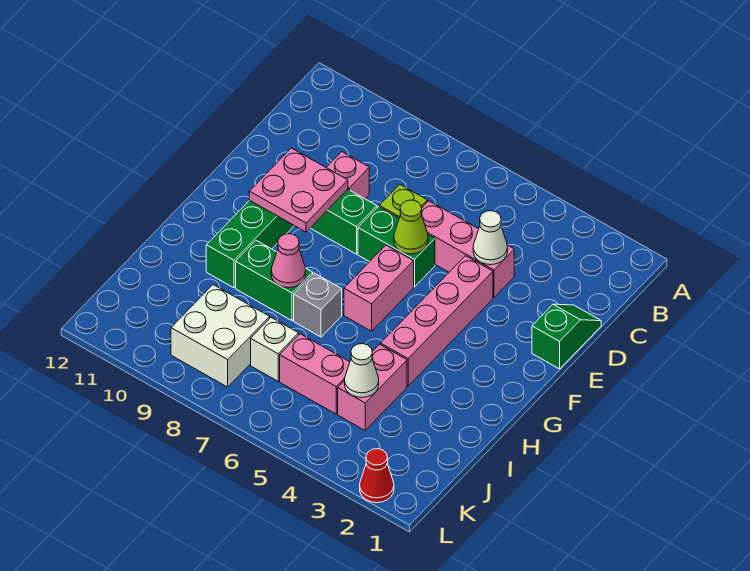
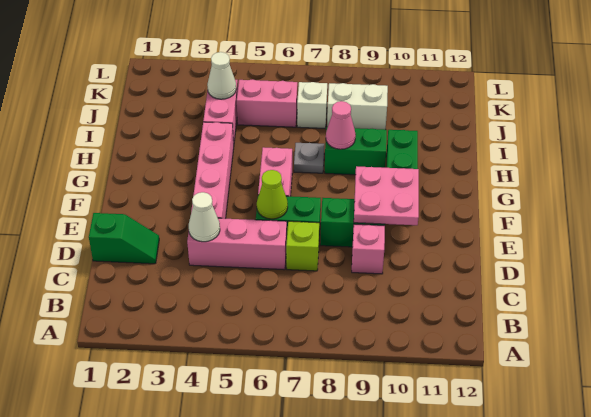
green slope D1:E1 level 1 top E -> green slope D1:D2 level 1 top 1
grey brick H7 level 1 -> grey plate H7 level 1
white brick J8:K9 level 1 -> white brick J8:J9 level 1
red cone L2 level 1 -> none

